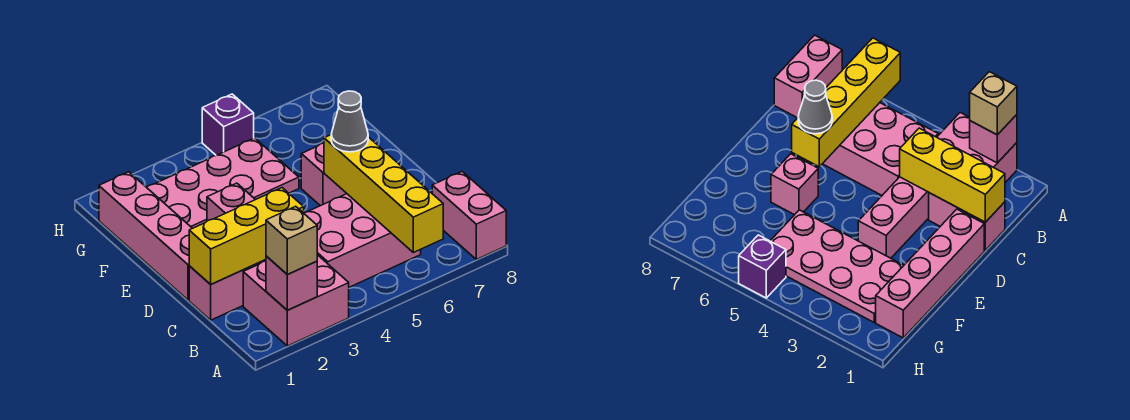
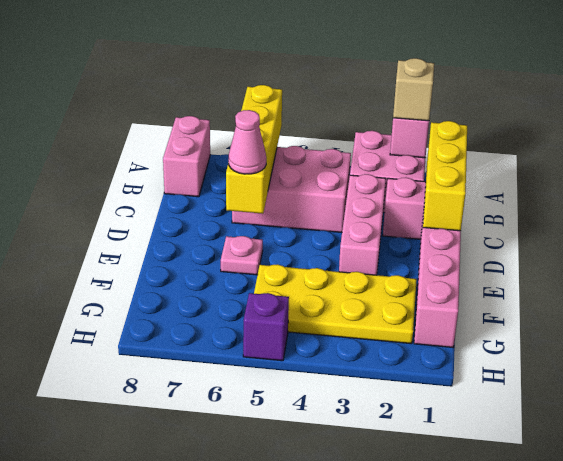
yellow brick C1:C3 level 2 -> yellow brick B1:D1 level 2
grey cone D6 level 3 -> pink cone D6 level 3
pink brick E6 level 1 -> pink plate E6 level 1
pink plate F2:G5 level 1 -> yellow plate F2:G5 level 1

